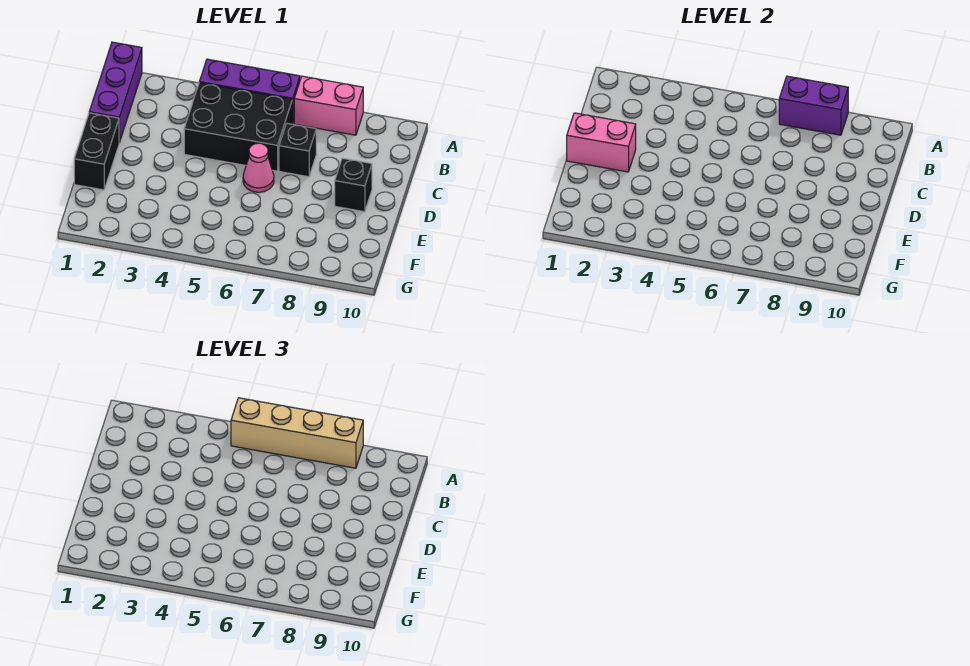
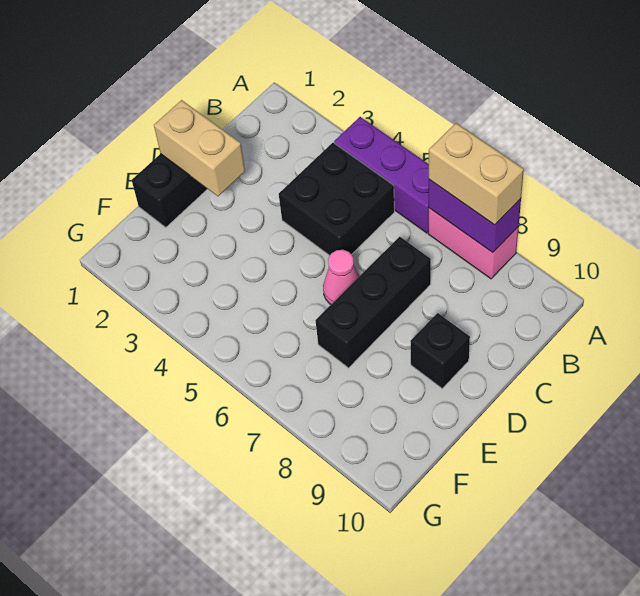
purple brick A1:C1 level 1 -> none
tan brick A5:A8 level 3 -> tan brick A7:A8 level 3
black brick B4:C6 level 1 -> black brick B4:C5 level 1
black brick C7 level 1 -> black brick C7:E7 level 1
pink brick D1:D2 level 2 -> tan brick D1:D2 level 2

